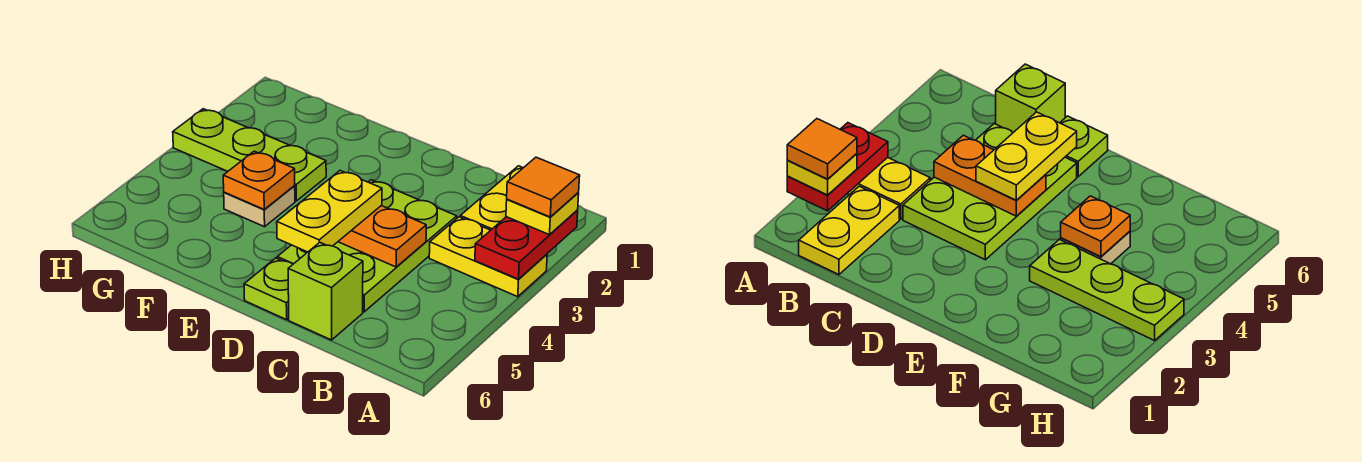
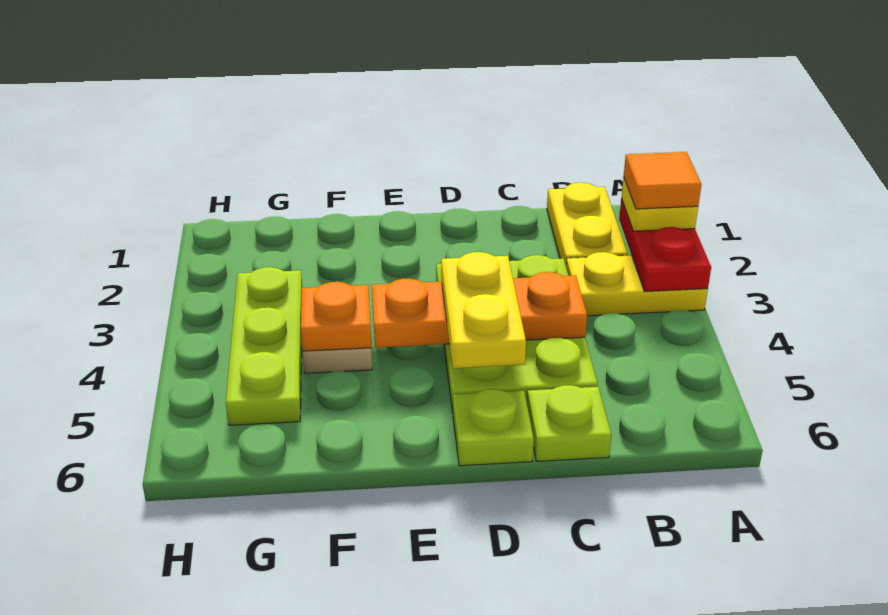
orange plate C4:D4 level 2 -> orange plate C4:E4 level 2
lime brick C6 level 1 -> lime plate C6 level 1
lime plate F3:H3 level 1 -> lime plate G3:G5 level 1

